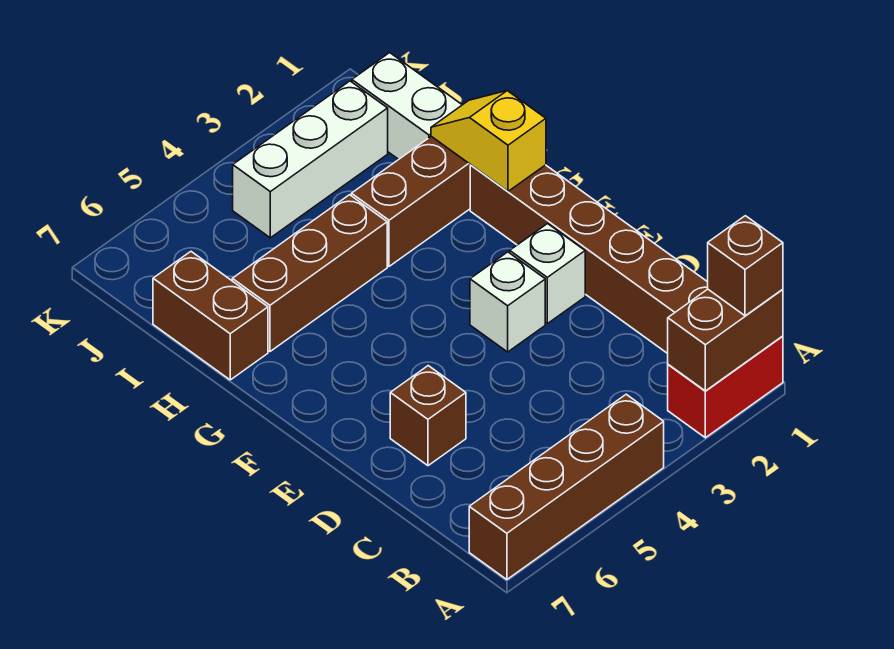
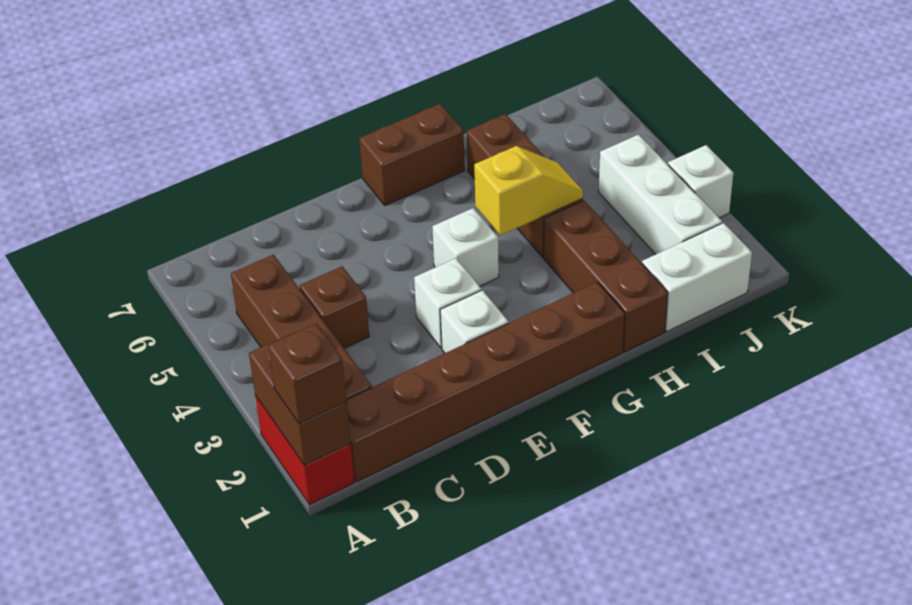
brown brick A4:A7 level 1 -> brown brick B2:B5 level 1
brown brick D6 level 1 -> brown brick C4 level 1
none -> white brick F4 level 1
yellow slope G1:H1 level 2 top G -> yellow slope G4:H4 level 2 top G
brown brick H7:I7 level 1 -> brown brick F7:G7 level 1
none -> white brick K3 level 1

